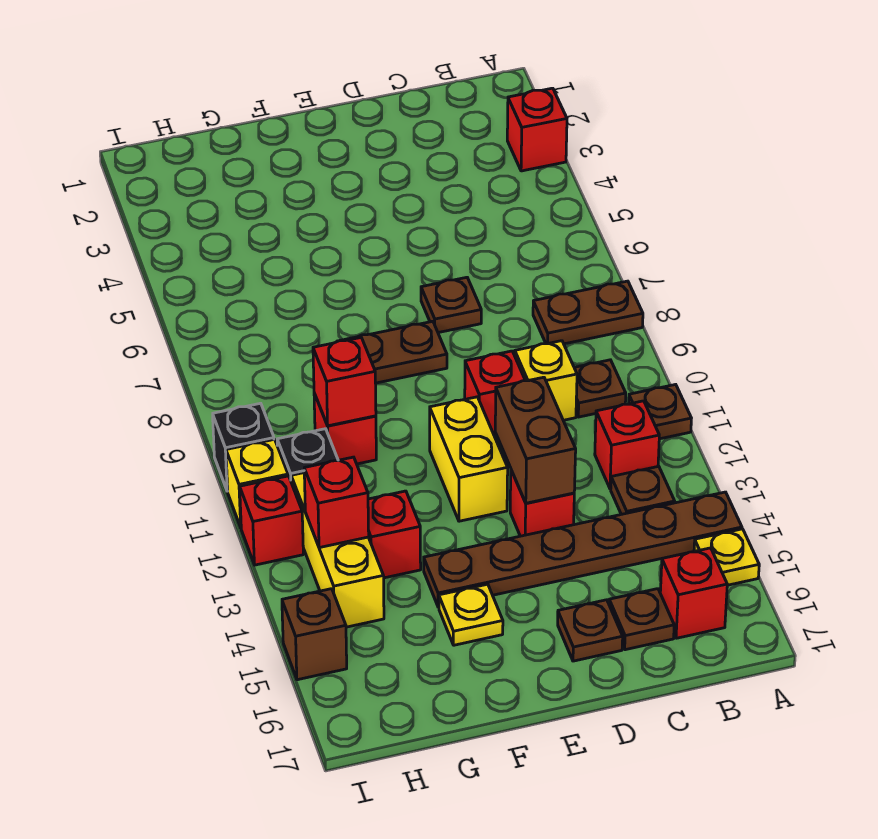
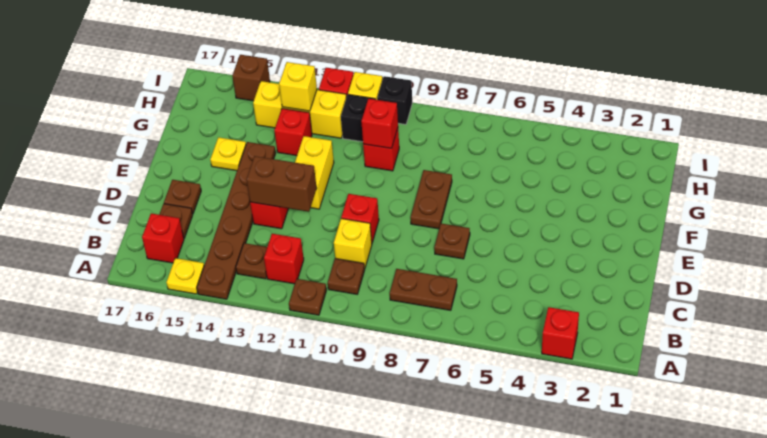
brown plate A8:B8 level 1 -> brown plate B7:B8 level 1
yellow brick E11:E12 level 1 -> yellow brick E12:F12 level 1
red brick H13 level 2 -> yellow brick H13 level 2

